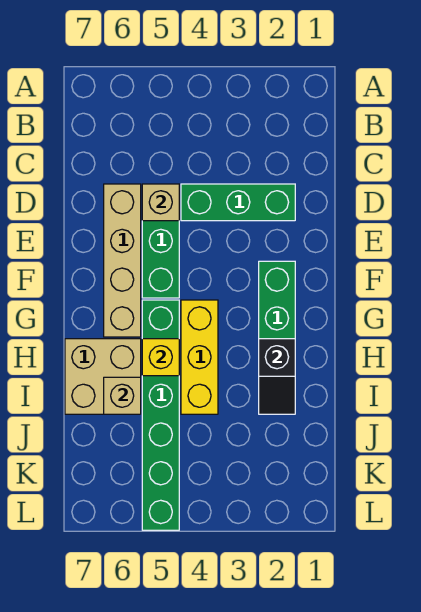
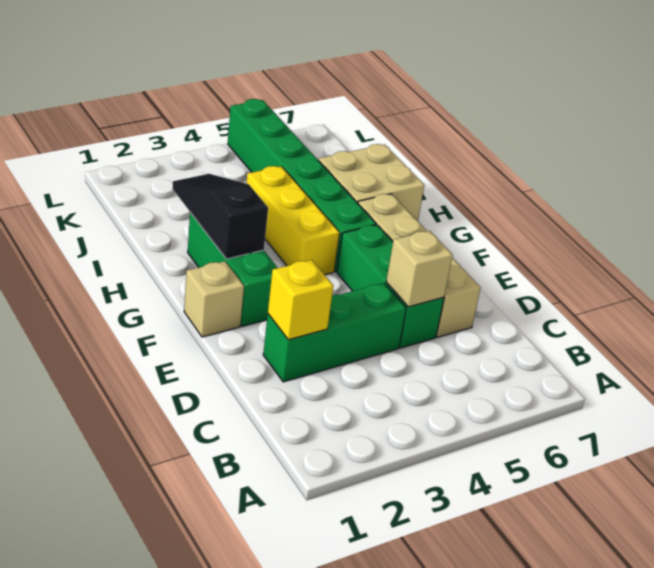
black slope H2:I2 level 2 top H -> black slope G2:I2 level 2 top G
yellow brick H5 level 2 -> yellow brick D2 level 2
tan brick I6 level 2 -> tan brick F1 level 1

